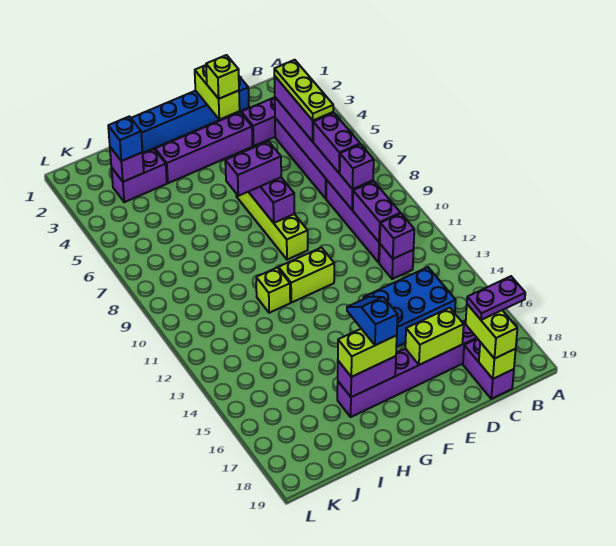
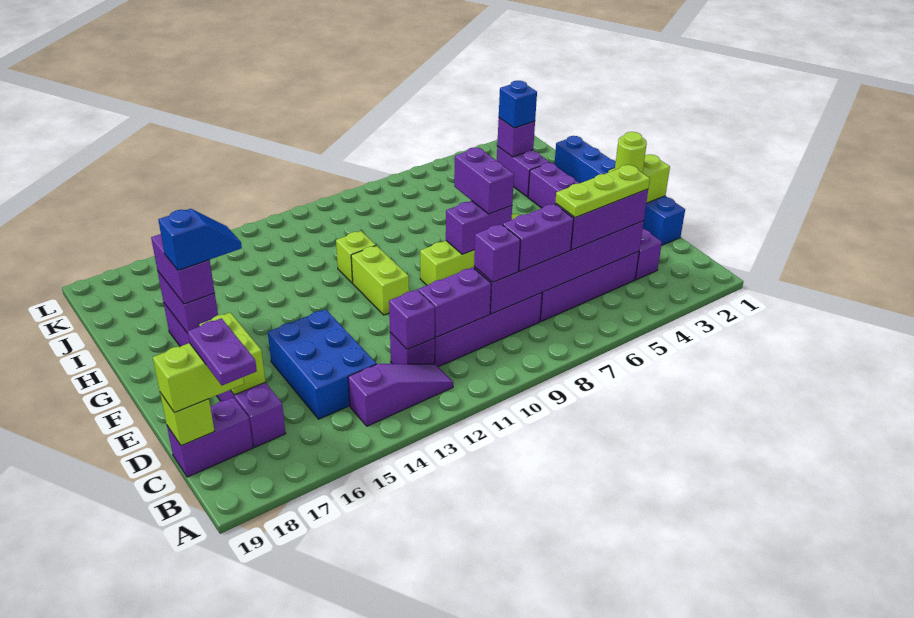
none -> purple slope B12:B14 level 1 top 14
lime brick E2 level 3 -> lime round brick E2 level 3
lime brick G17:H17 level 3 -> purple brick G17:H17 level 3

